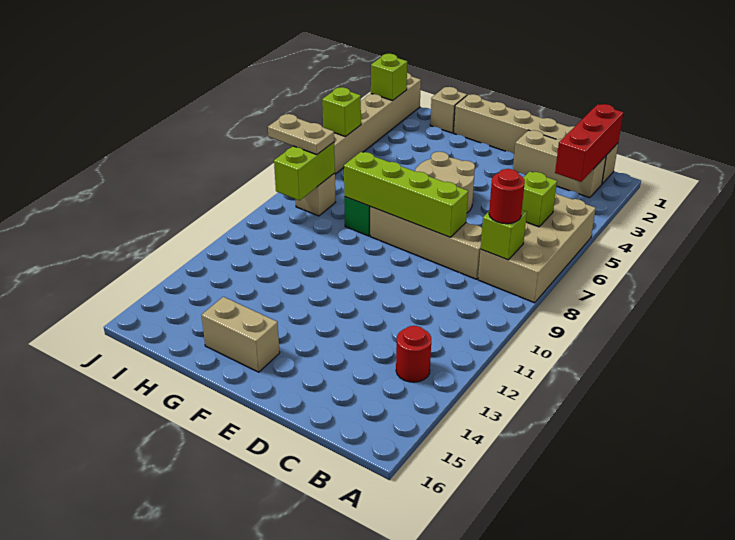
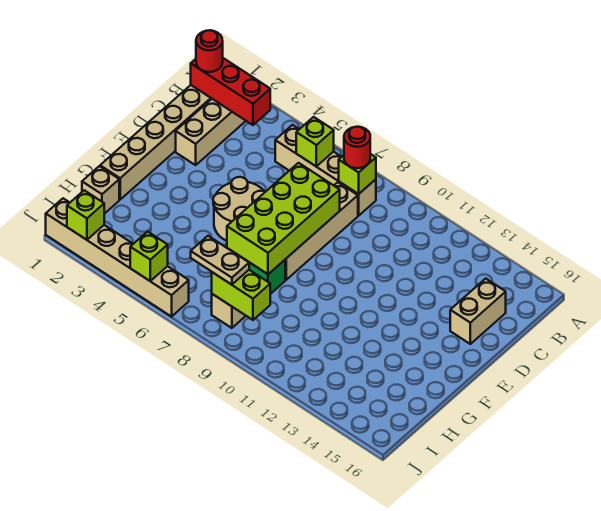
tan brick A5:B8 level 1 -> tan brick B5:B8 level 1
red round brick B13 level 1 -> red round brick B1 level 3
lime brick D8:G8 level 2 -> lime brick D7:G8 level 2
tan brick F15:G15 level 1 -> tan brick C15:D15 level 1
tan plate I8:J8 level 3 -> tan plate I7:I8 level 3

